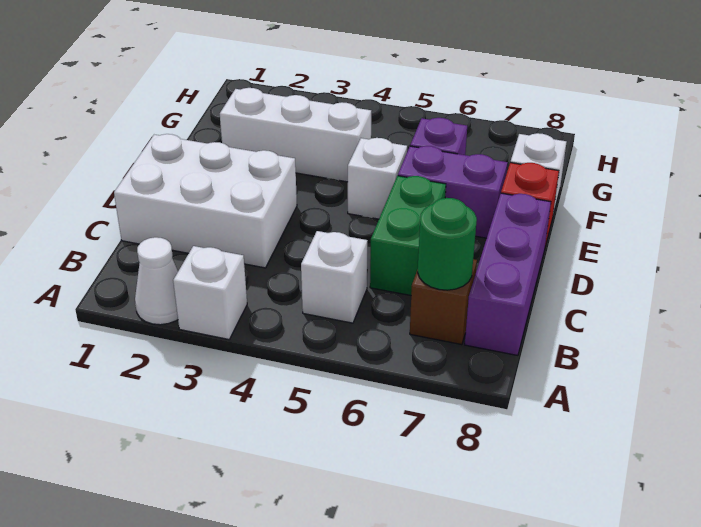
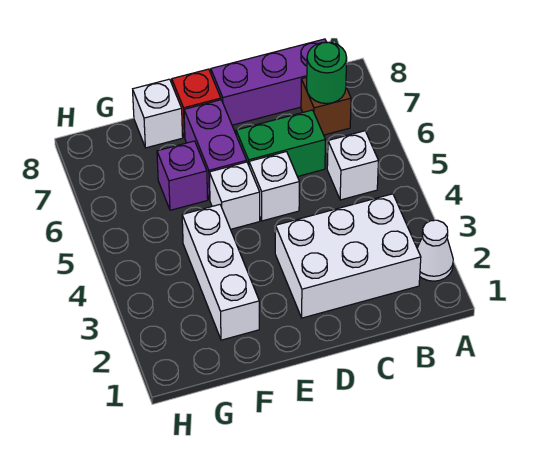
white brick A3 level 1 -> white brick D5 level 1
white brick C1:D3 level 1 -> white brick B2:D3 level 1

